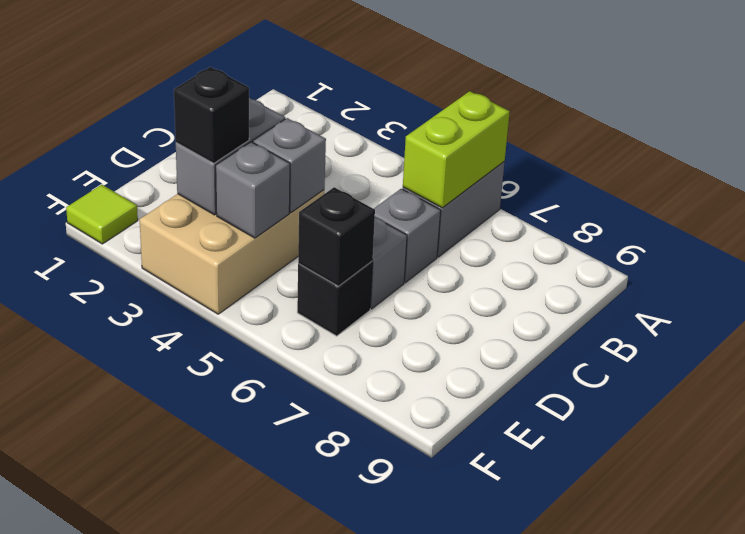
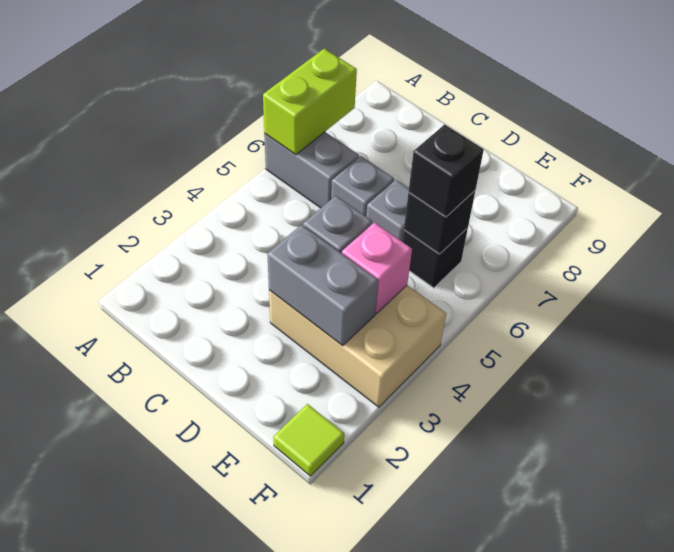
lime brick A6:B6 level 2 -> lime brick A6:A7 level 2
black brick E3 level 3 -> black brick E6 level 3
grey brick E4 level 2 -> pink brick E4 level 2

